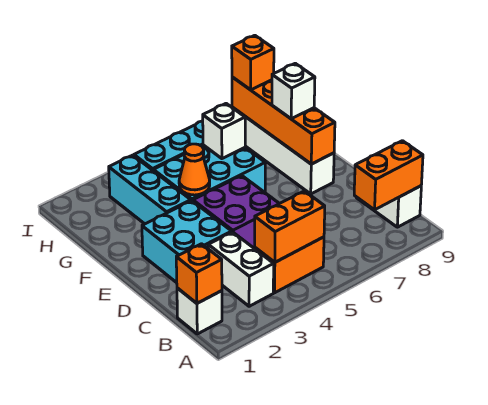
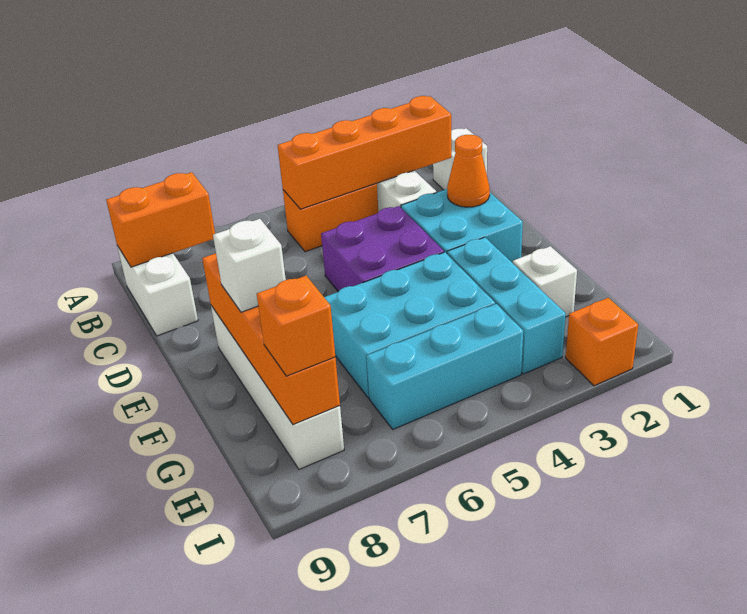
orange brick B1 level 2 -> orange brick I2 level 1
orange brick B4:B5 level 2 -> orange brick B2:B5 level 2
orange cone F4 level 2 -> orange cone D2 level 2
white brick G6 level 2 -> white brick G2 level 1

